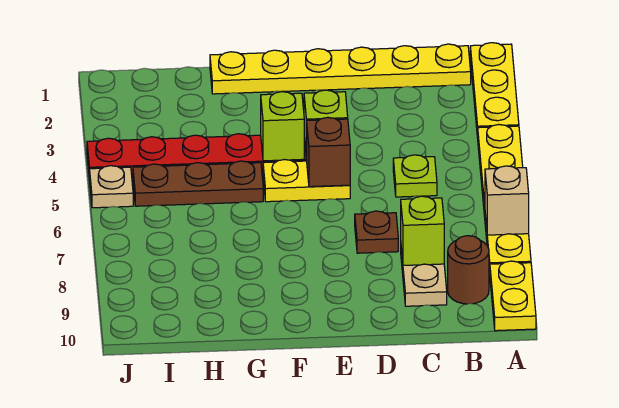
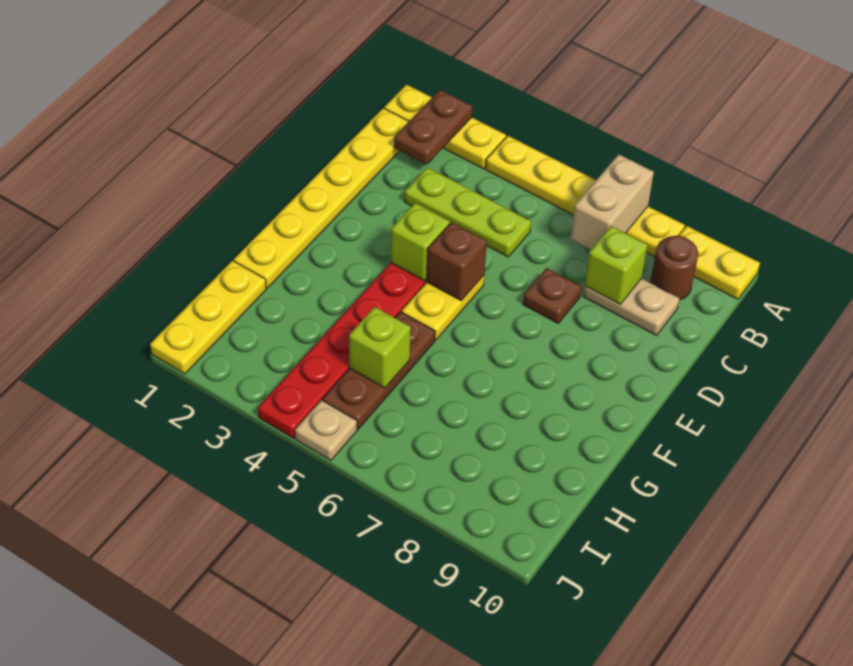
none -> brown plate A2:B2 level 2
tan brick A7 level 2 -> tan brick A7:B7 level 2
lime plate C5 level 1 -> lime plate C3:C5 level 1
lime brick F4 level 2 -> lime brick H5 level 2
none -> yellow plate H1:J1 level 1

